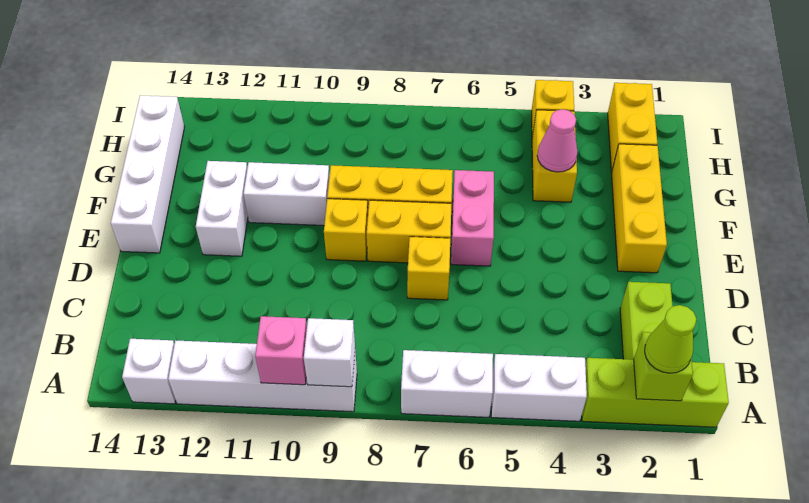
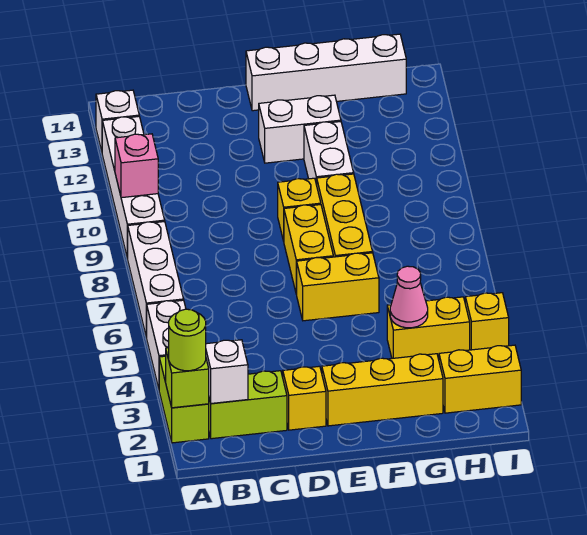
lime brick A1:A3 level 1 -> lime brick A2:A3 level 1
lime cone A2 level 3 -> lime round brick A2 level 3
white brick A6:A7 level 1 -> white brick A6:A8 level 1
white brick A9 level 2 -> white brick B2 level 2
yellow brick D7 level 1 -> yellow brick D2 level 1
pink brick E6:F6 level 1 -> yellow brick E6:F6 level 1

